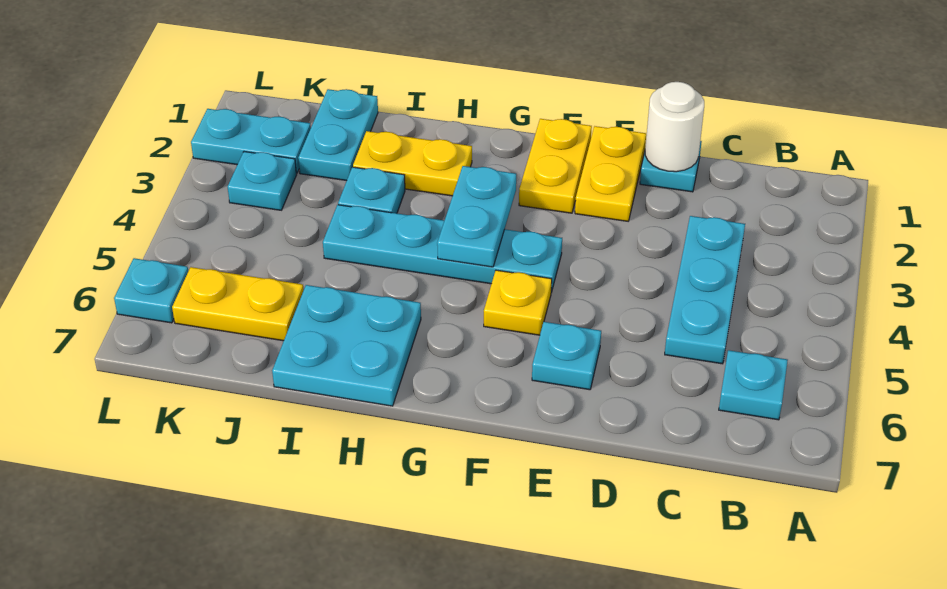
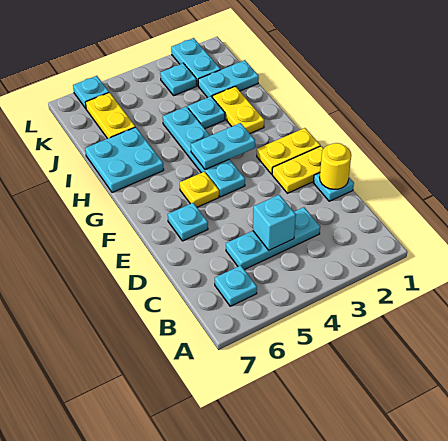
none -> cyan brick C4 level 2
white round brick D1 level 2 -> yellow round brick D1 level 2

